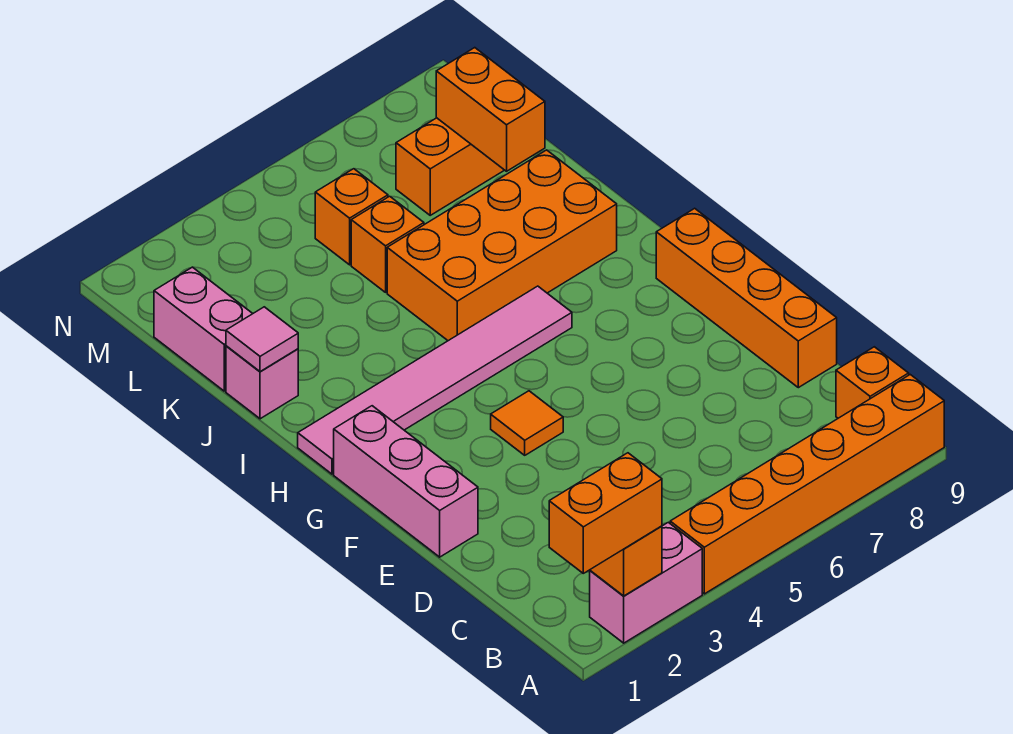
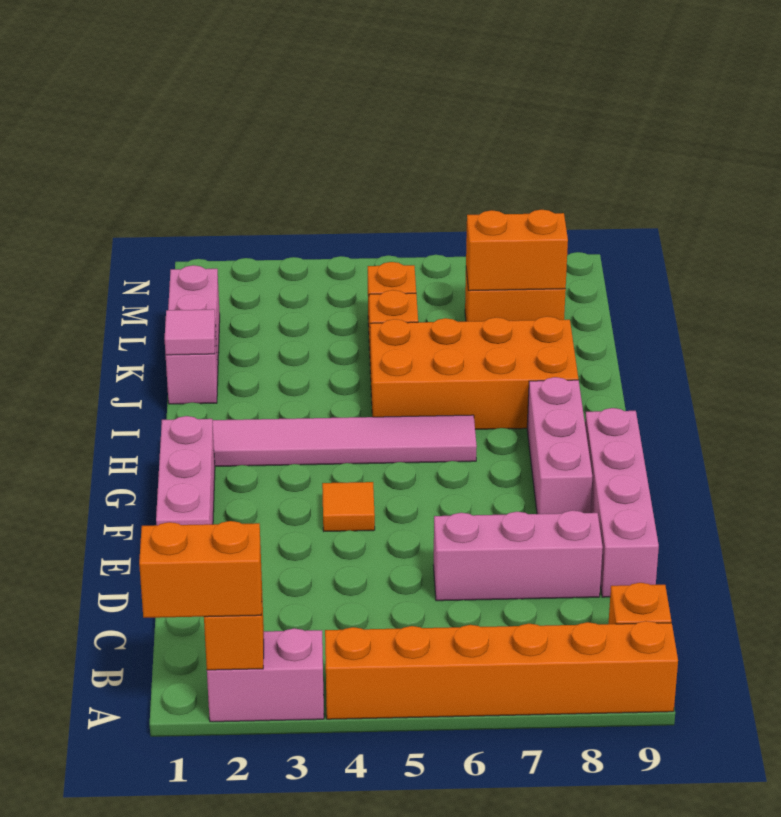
none -> pink brick D6:D8 level 1
orange brick D9:G9 level 1 -> pink brick D9:G9 level 1
none -> pink brick F8:H8 level 1
orange brick K8:L8 level 2 -> orange brick L7:L8 level 2

